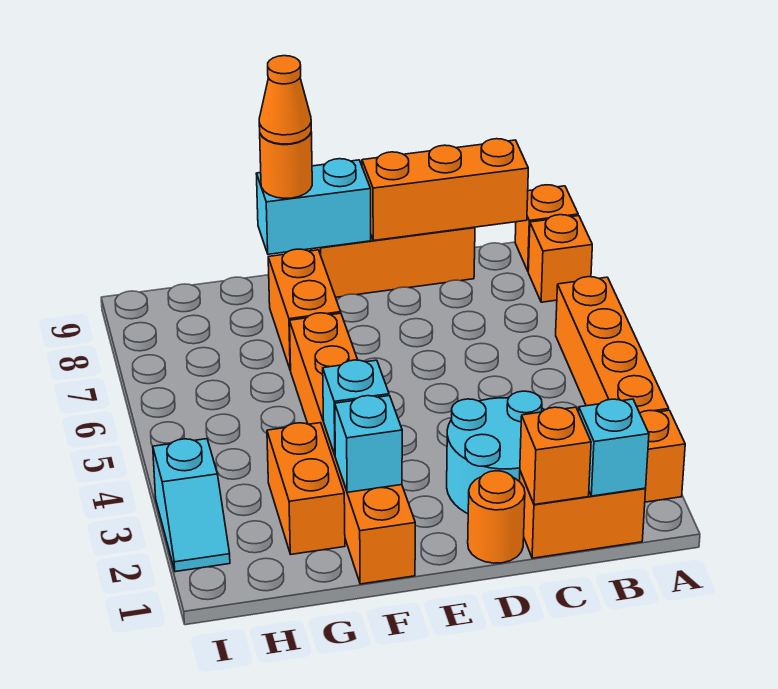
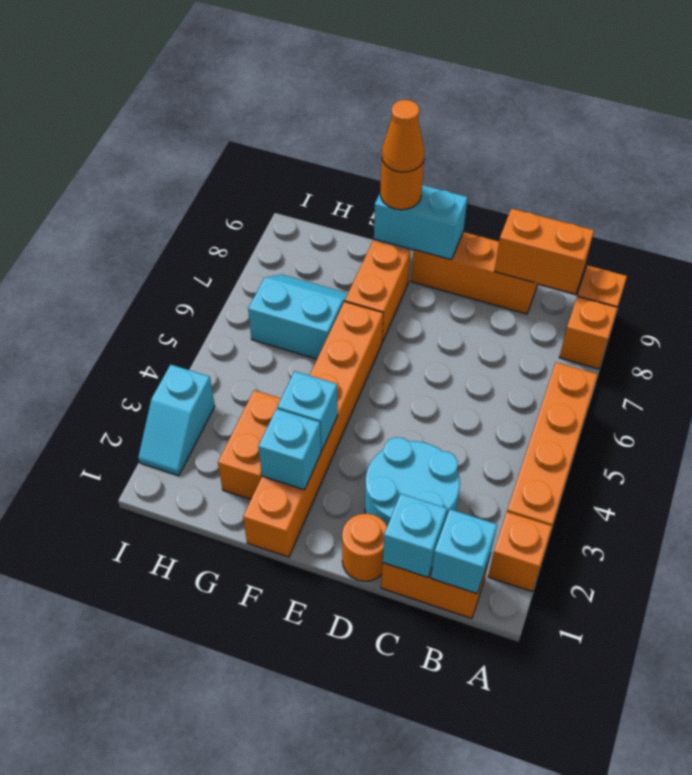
orange brick B9:D9 level 2 -> orange brick B9:C9 level 2
orange brick C1 level 2 -> cyan brick C1 level 2
none -> cyan slope G6:H7 level 1 top 6

